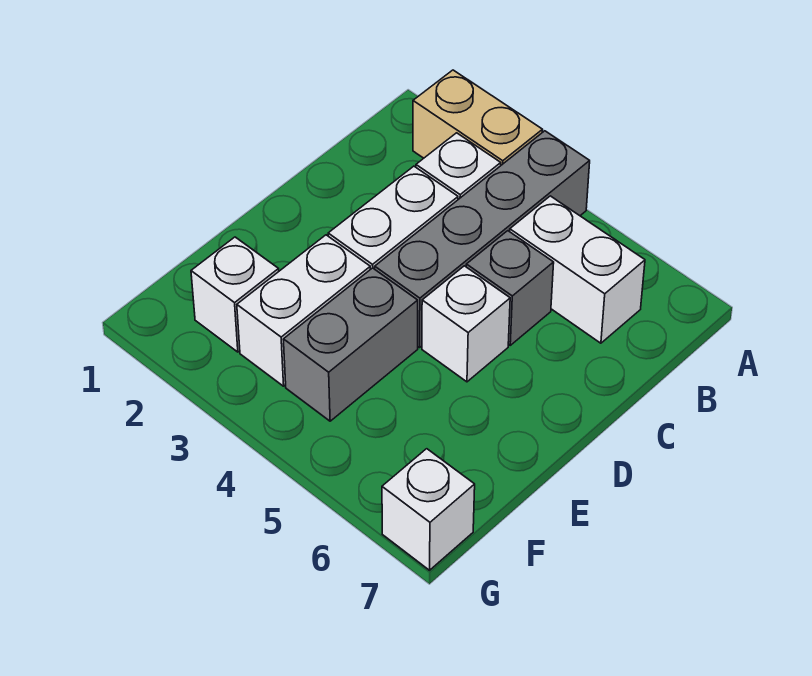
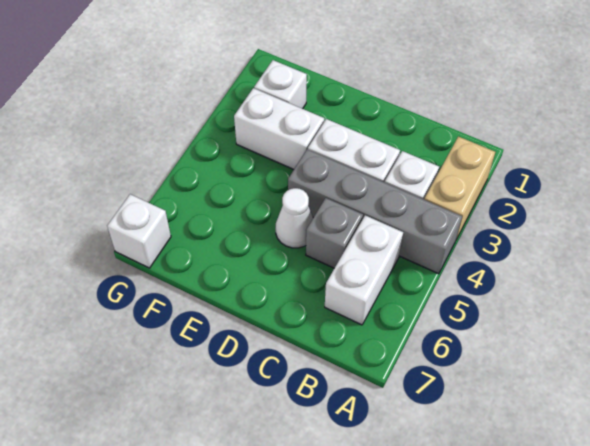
white brick D5 level 1 -> white cone D5 level 1
grey brick E4:F4 level 1 -> none

